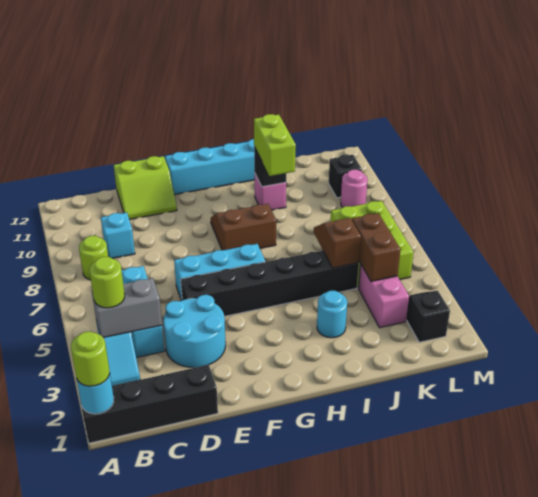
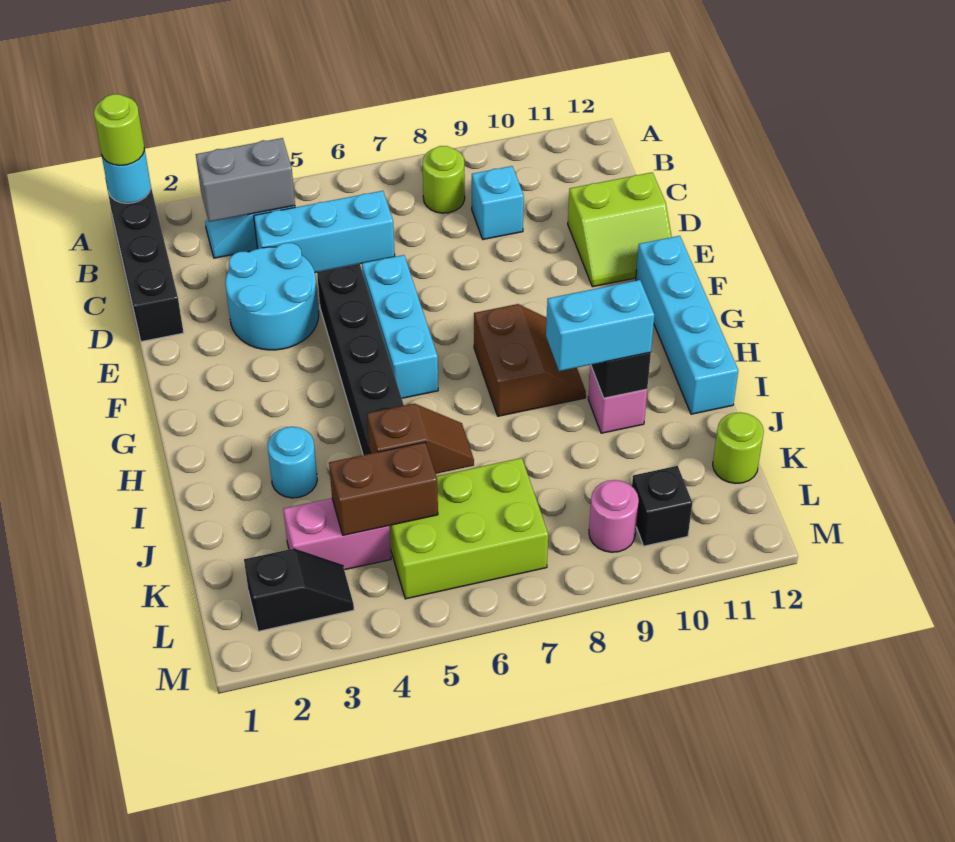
grey brick B4:C4 level 2 -> grey brick B3:B4 level 2
lime round brick B4 level 3 -> lime round brick K12 level 1
lime slope D11:E12 level 1 top 12 -> lime slope D11:E12 level 1 top D
lime brick I9:I10 level 3 -> cyan brick I9:I10 level 3

